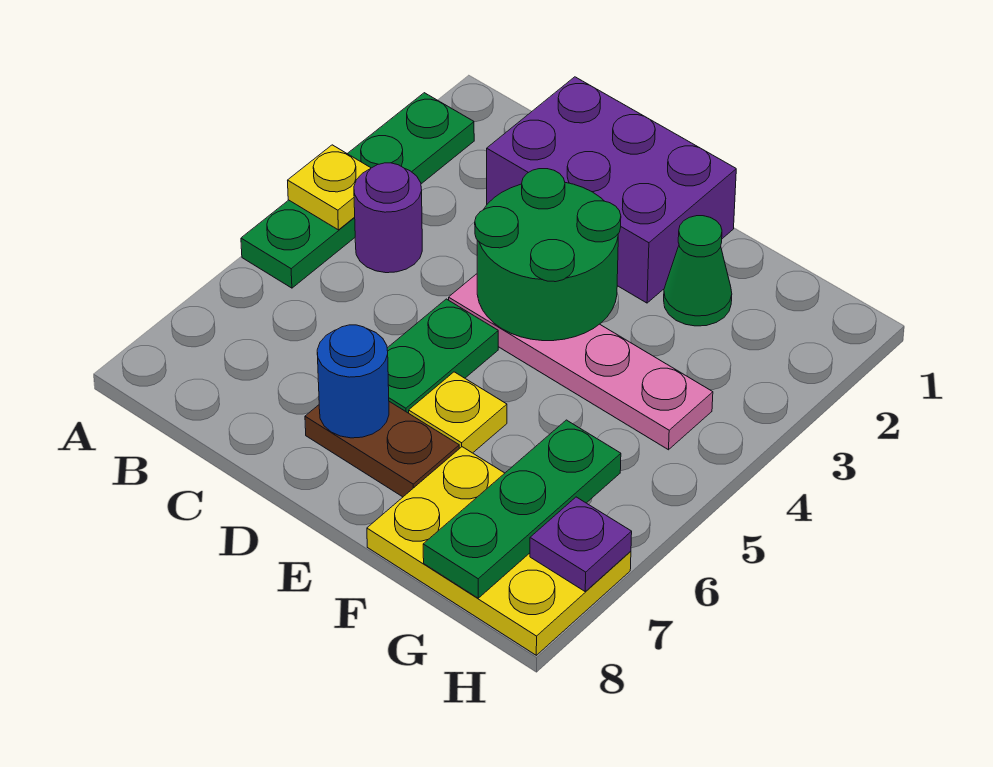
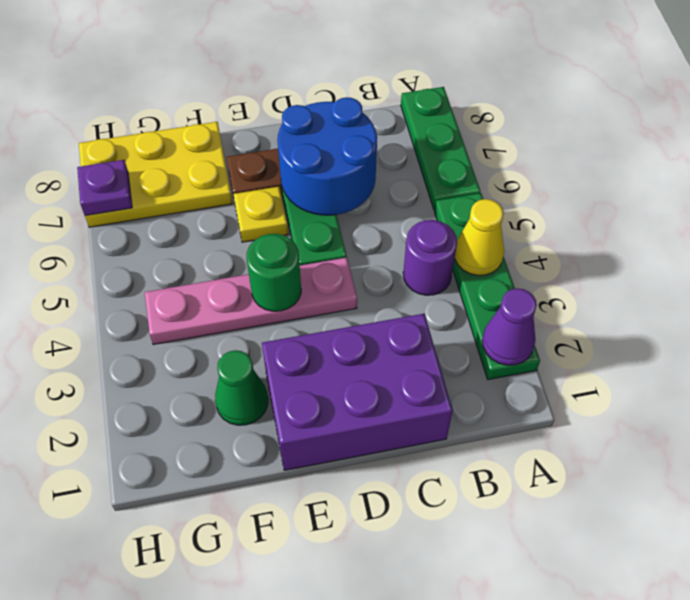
none -> purple cone A2 level 2
yellow plate A4 level 2 -> yellow cone A4 level 2
green round brick D3:E4 level 2 -> green round brick E4 level 2
blue round brick D7 level 2 -> blue round brick C6:D7 level 2
green plate G6:G8 level 2 -> green plate A6:A8 level 1

